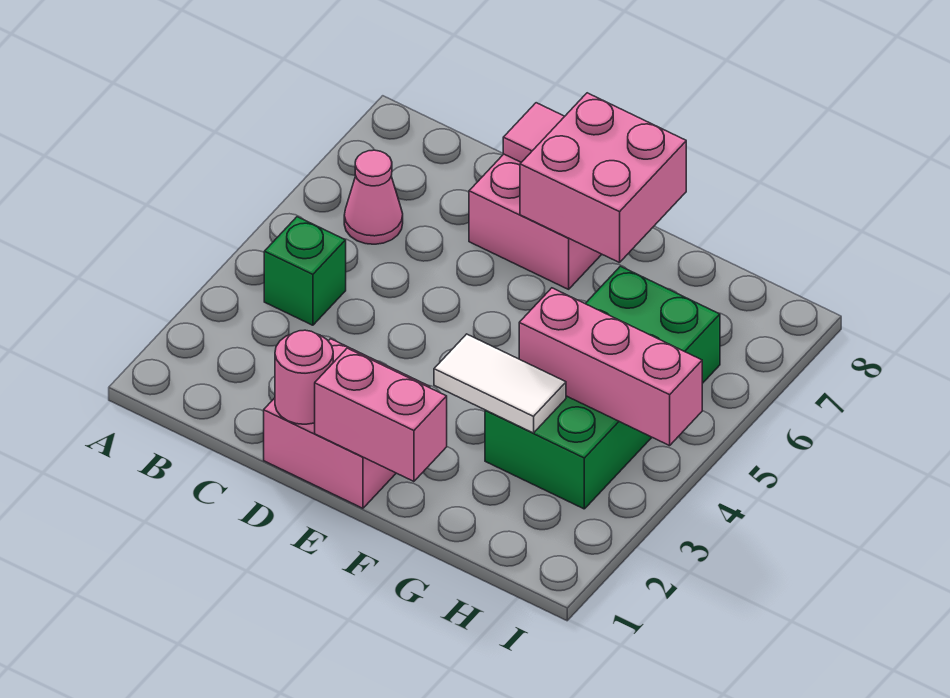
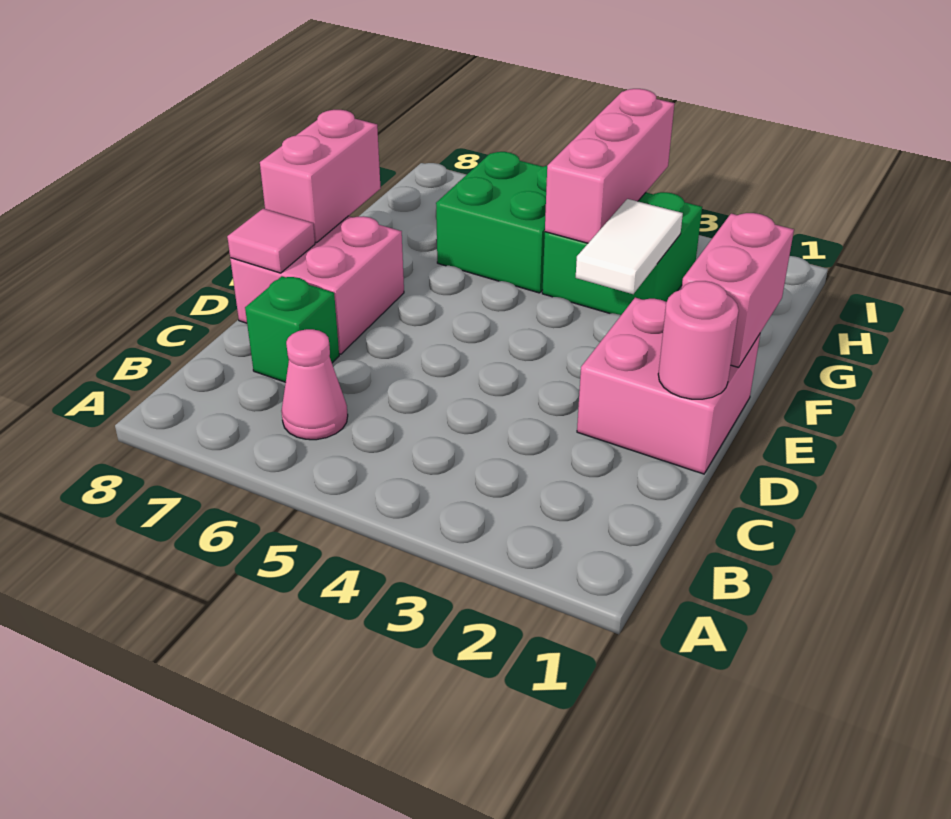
green brick B4 level 1 -> green brick C7 level 1
pink brick E7:F8 level 2 -> pink brick E8:F8 level 2

